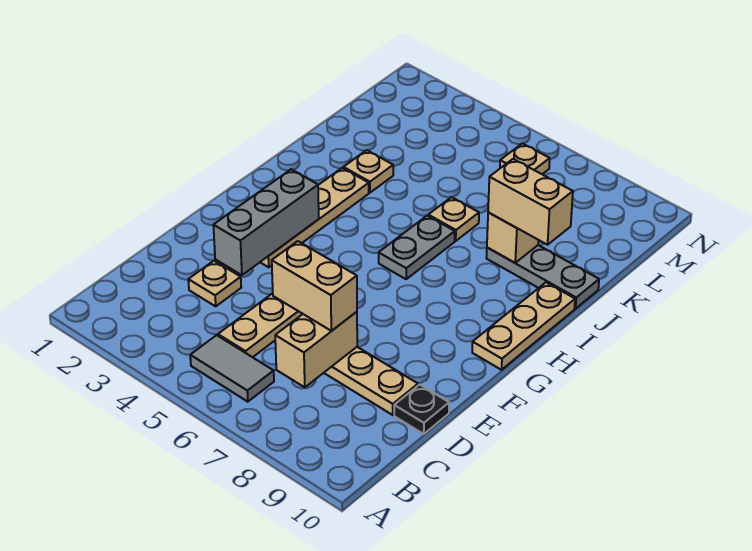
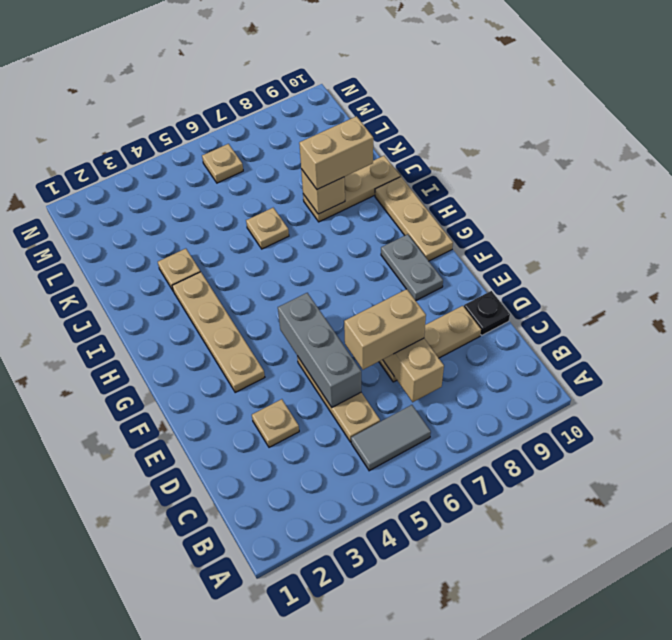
grey brick E3:G3 level 2 -> grey brick D5:F5 level 2
grey plate H6:I6 level 1 -> grey plate F9:G9 level 1
grey plate J8:J10 level 1 -> tan plate J8:J10 level 1

